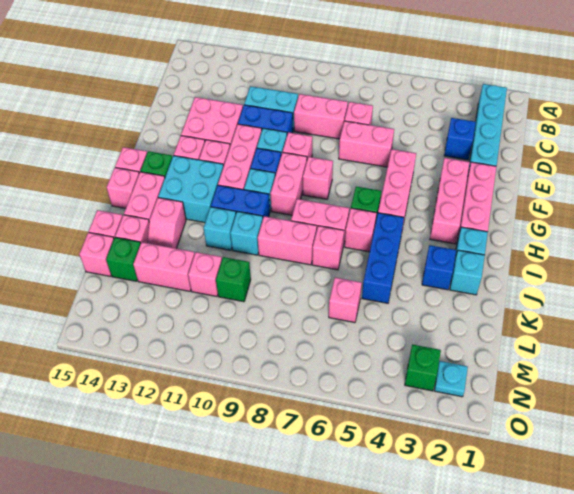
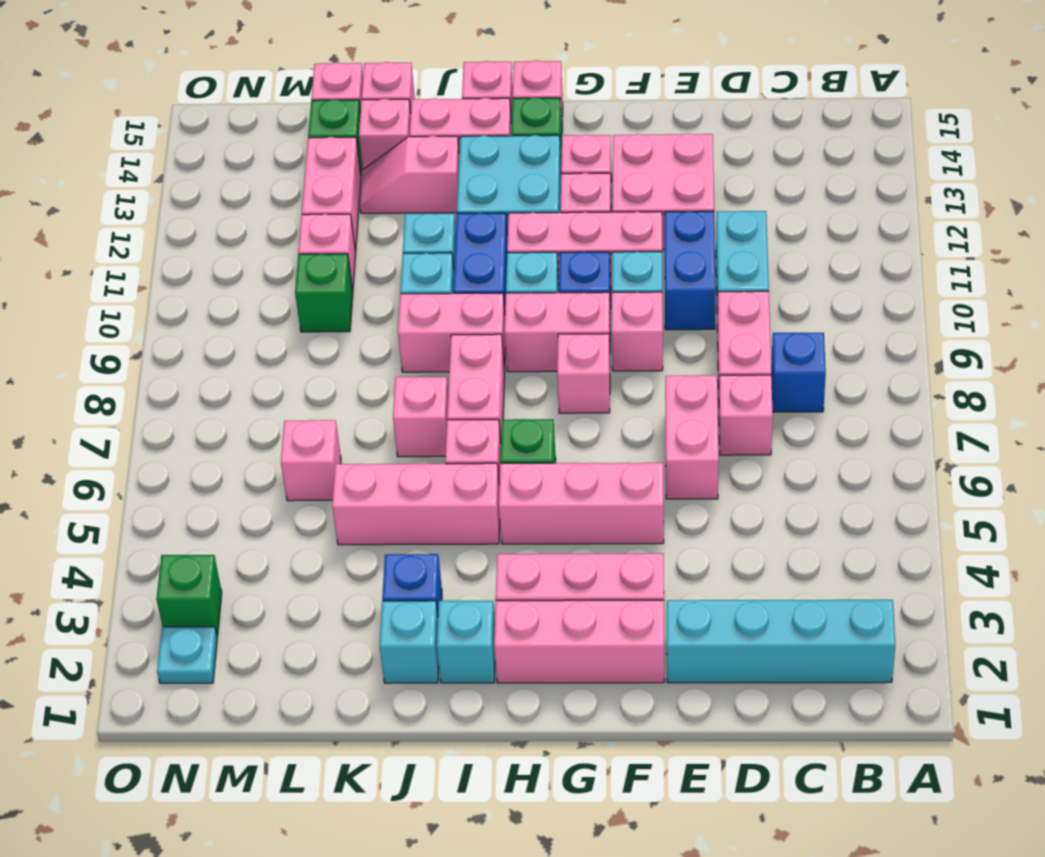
blue brick D3 level 1 -> blue brick C8 level 1
blue brick I5:K5 level 1 -> pink brick I5:K5 level 1
pink brick J8:J9 level 1 -> pink brick I9:J9 level 1

